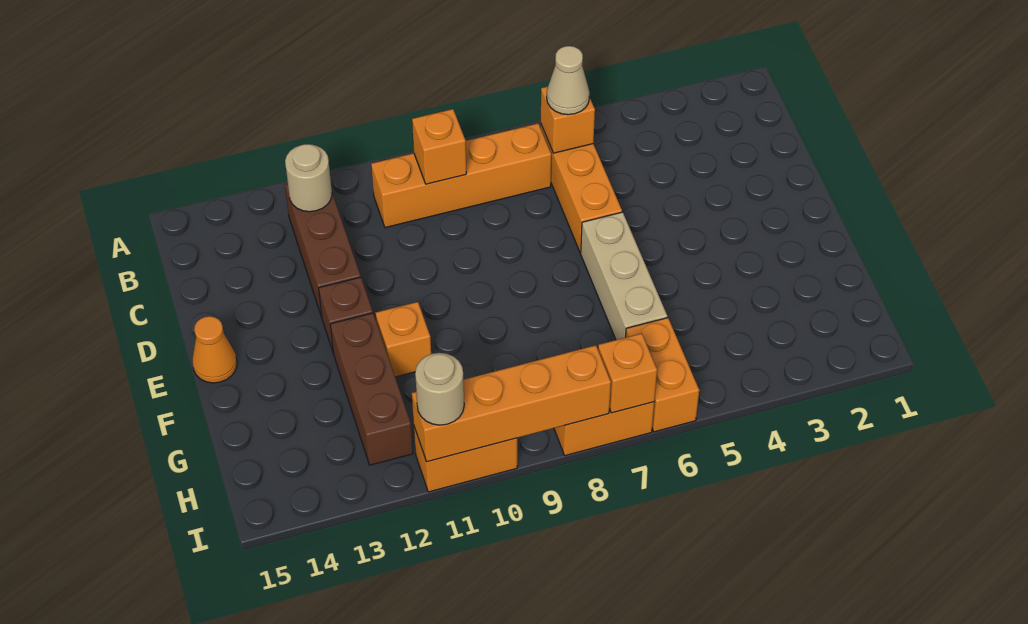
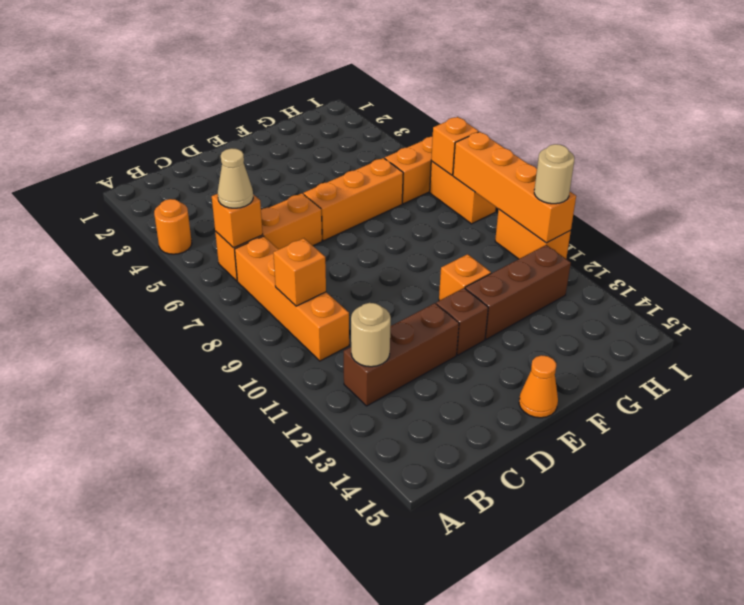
none -> orange round brick A4 level 1
tan brick E6:G6 level 1 -> orange brick E6:G6 level 1

